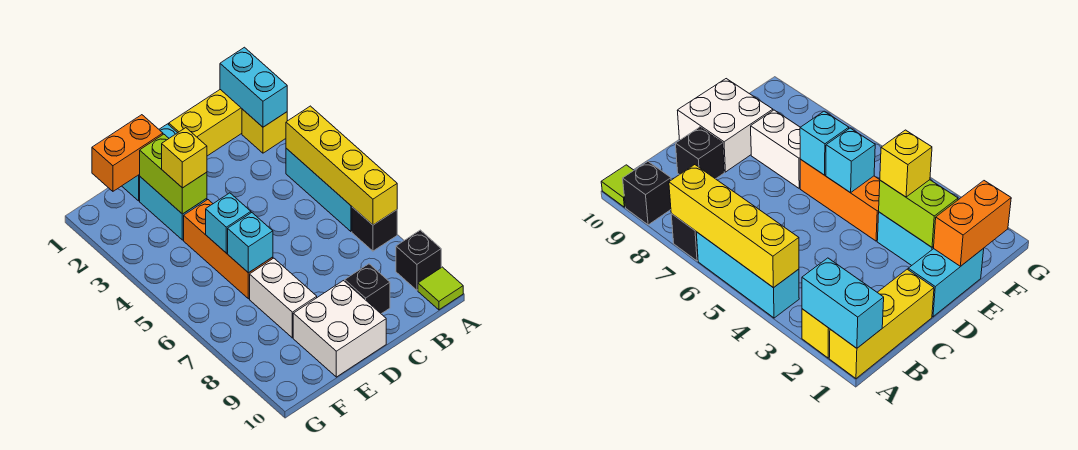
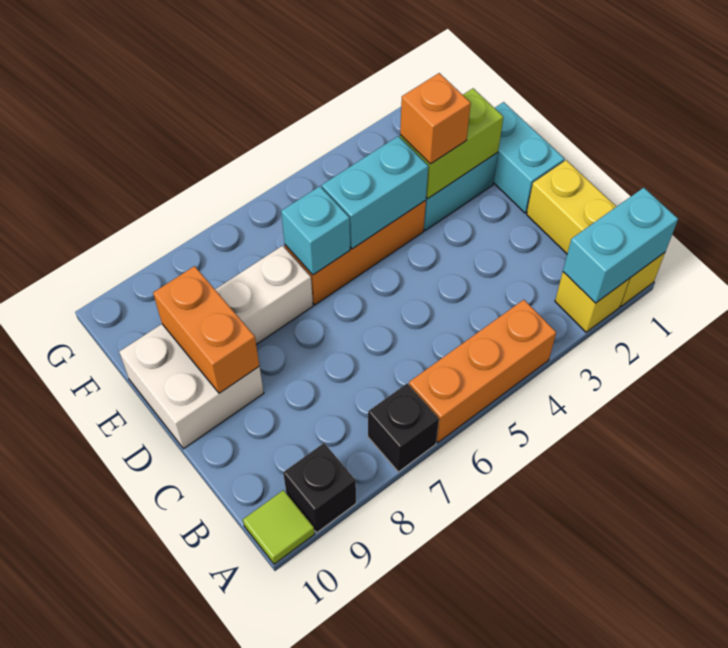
cyan brick A4:A6 level 1 -> orange brick A4:A6 level 1
yellow brick A4:A7 level 2 -> none
black brick C9 level 1 -> none
orange brick E1:F1 level 2 -> orange brick D9:E9 level 2
yellow brick E3 level 3 -> orange brick E3 level 3
cyan brick E5 level 2 -> cyan brick E4:E5 level 2

